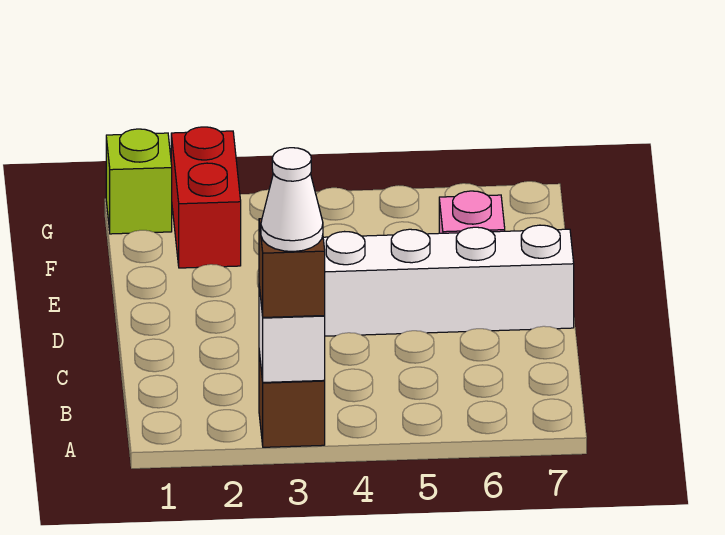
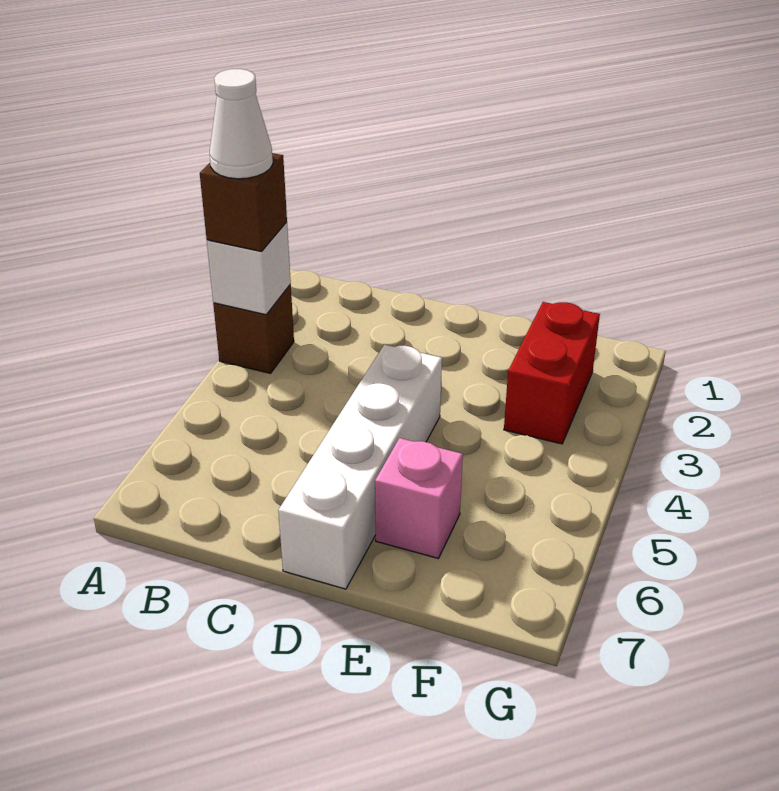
red brick F2:G2 level 1 -> red brick F2:F3 level 1
lime brick G1 level 1 -> none

